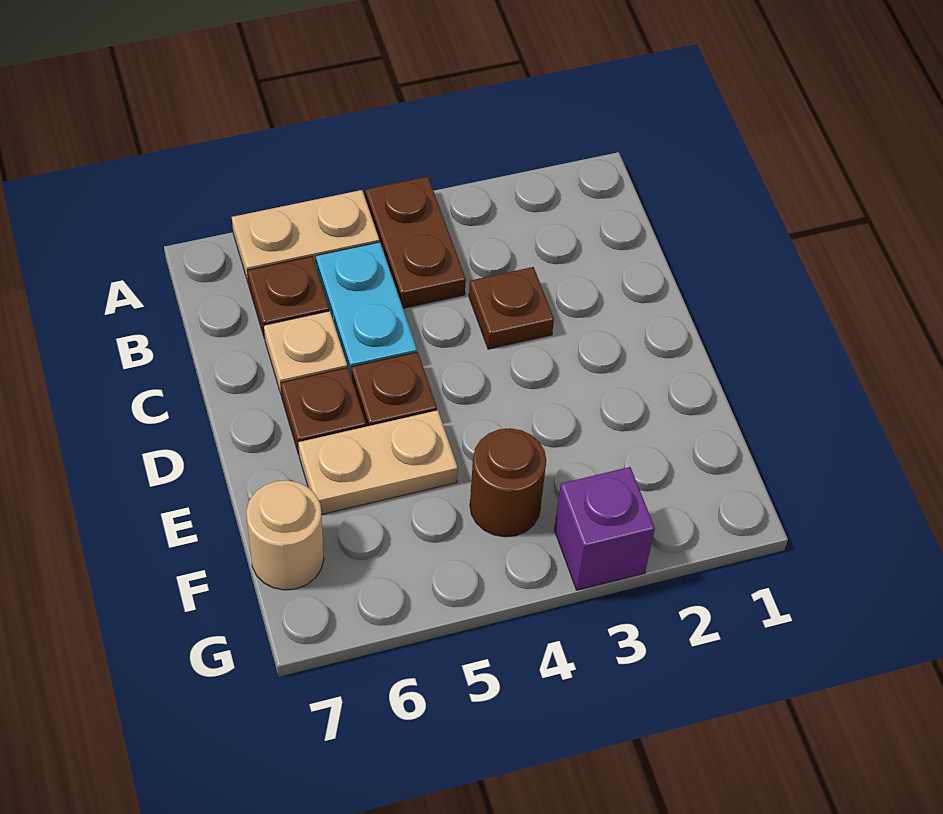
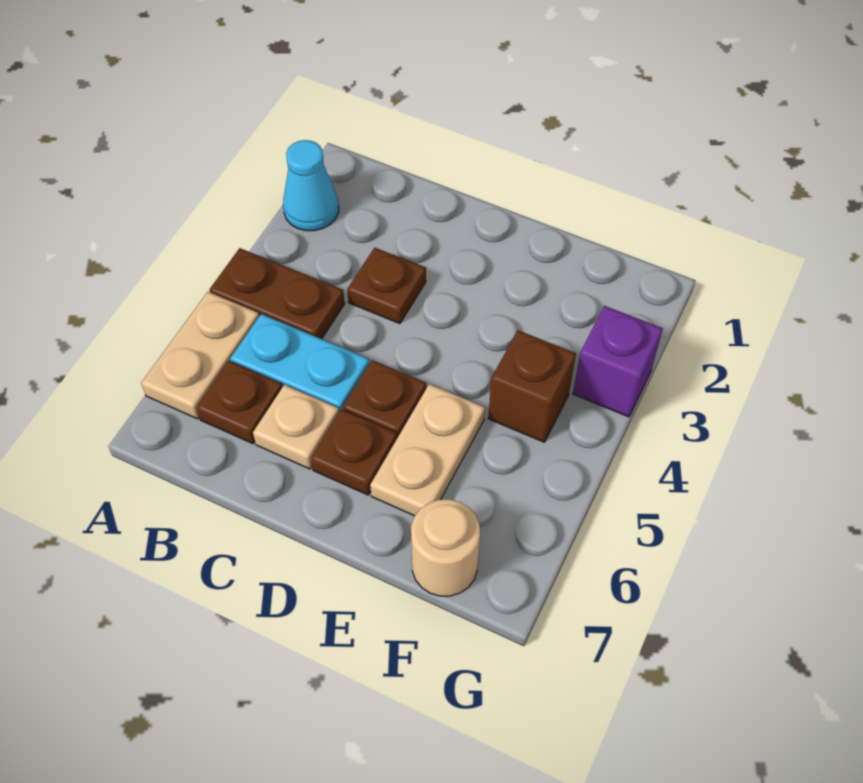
none -> cyan cone A2 level 1
brown round brick F4 level 1 -> brown brick F4 level 1

